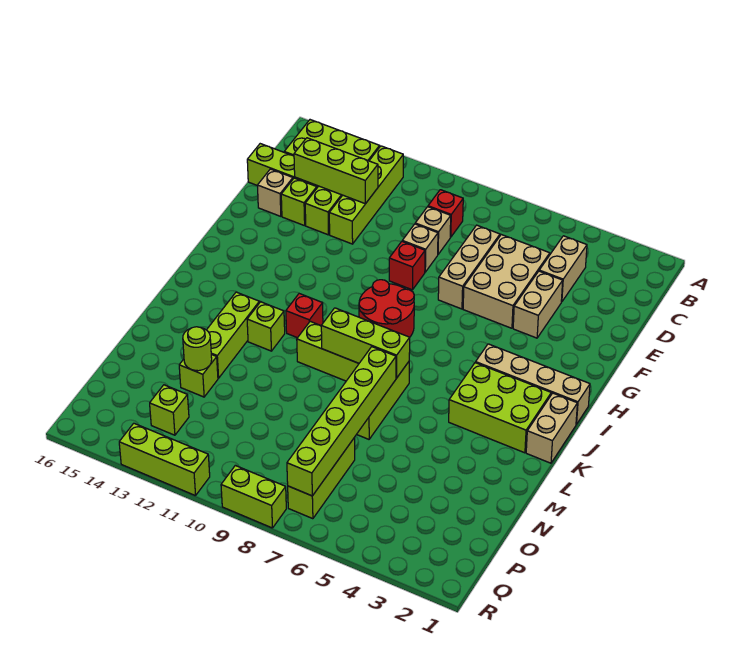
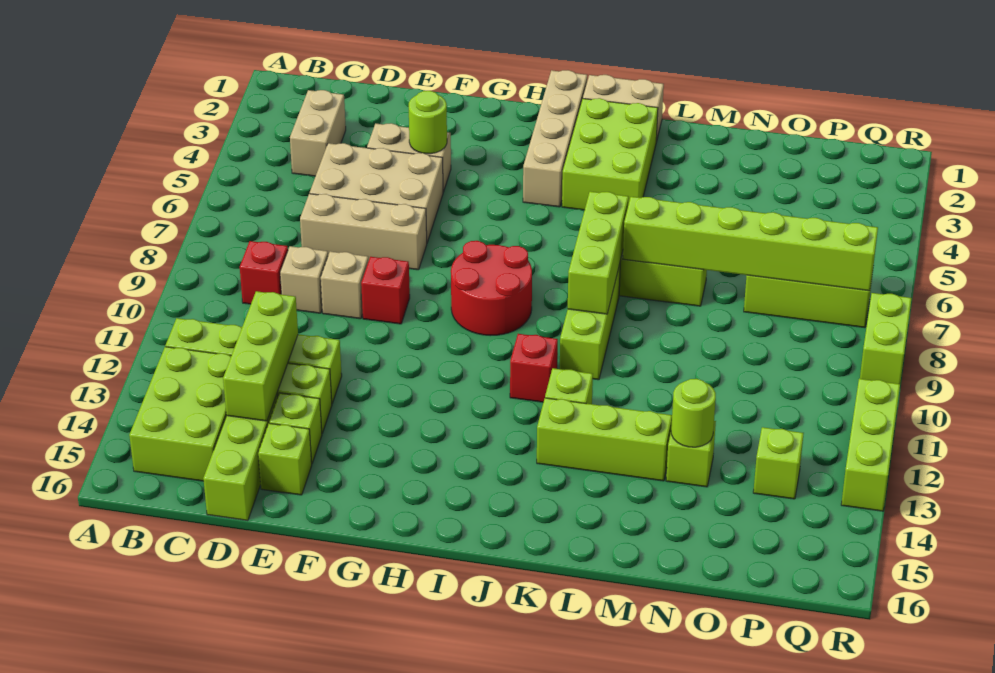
tan brick C4:D4 level 1 -> tan brick C3:C4 level 1
tan brick E15 level 1 -> lime brick E15 level 1
none -> lime round brick F4 level 2

